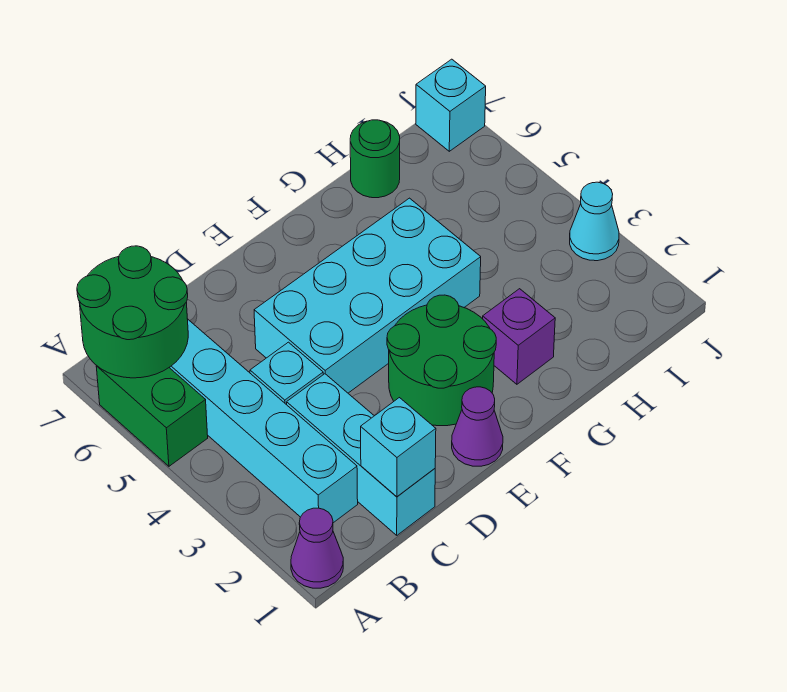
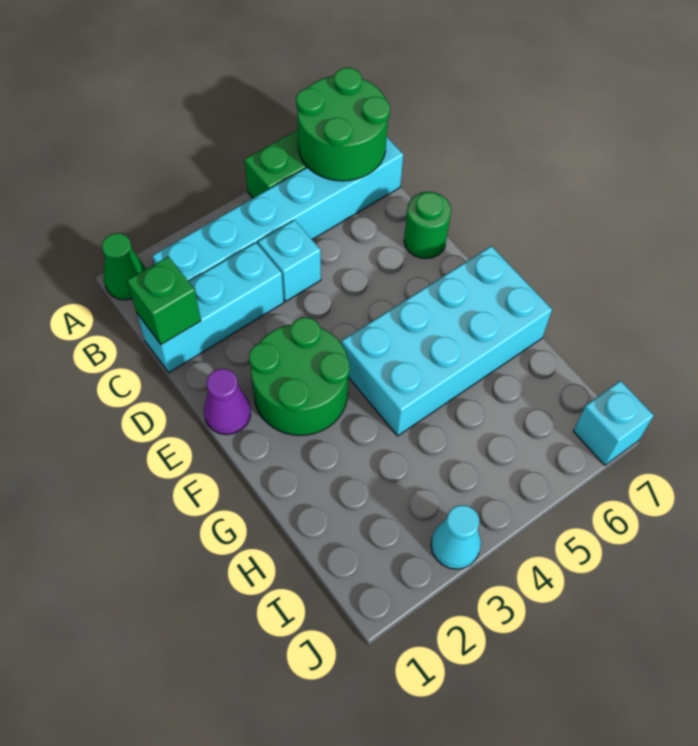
purple cone A1 level 1 -> green cone A1 level 1
cyan brick C1 level 2 -> green brick C1 level 2
cyan brick D4:G5 level 1 -> cyan brick F4:G7 level 1
purple brick G2 level 1 -> none
green round brick H7 level 1 -> green round brick D7 level 1

